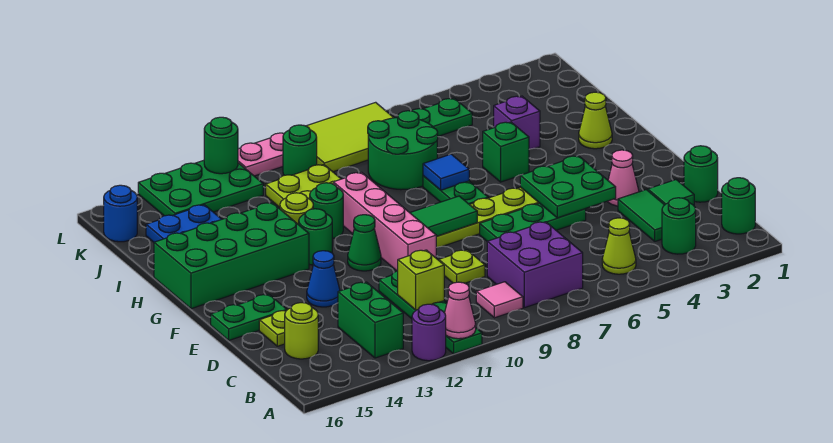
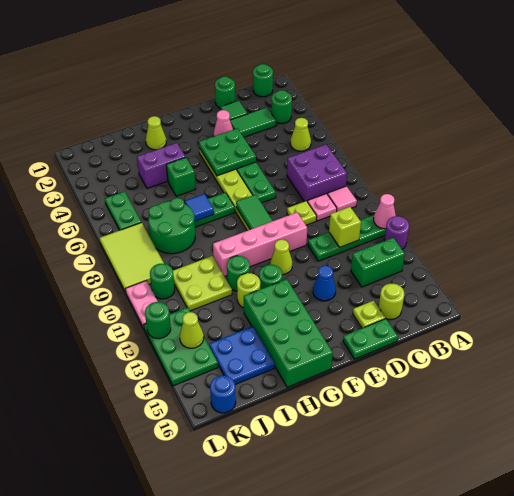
none -> pink plate C9 level 1
green plate E15:E16 level 1 -> green plate D16:E16 level 1
green cone F11 level 1 -> lime cone F11 level 1
purple brick I4 level 1 -> purple brick H4:I4 level 1
none -> lime cone K13 level 2

